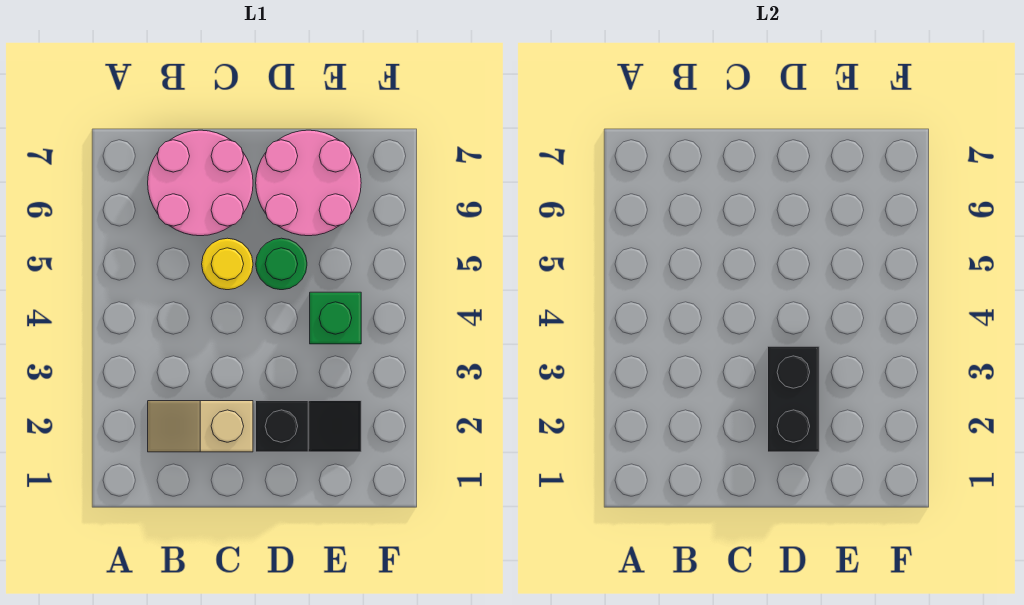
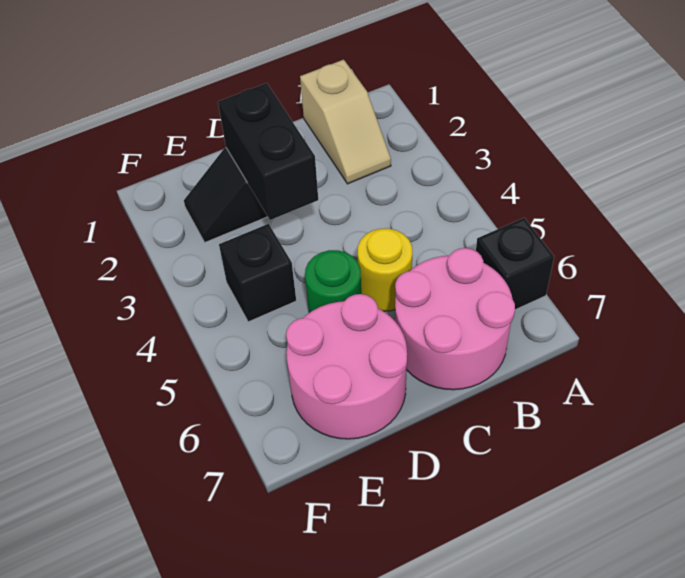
none -> black brick A6 level 1
tan slope B2:C2 level 1 top C -> tan slope B1:B2 level 1 top 1
green brick E4 level 1 -> black brick E4 level 1

